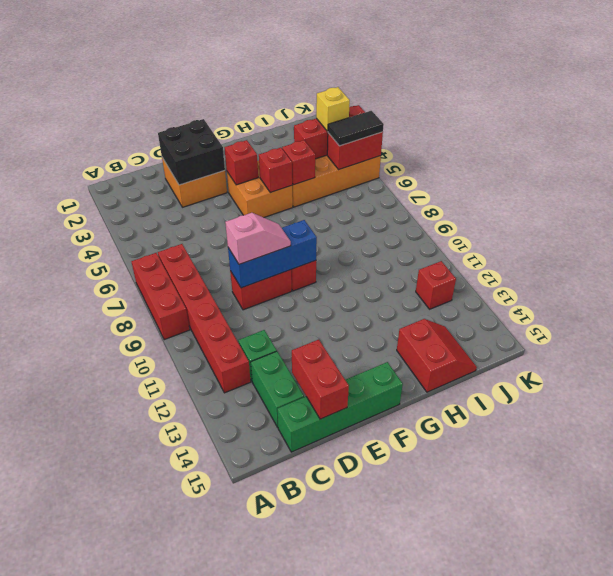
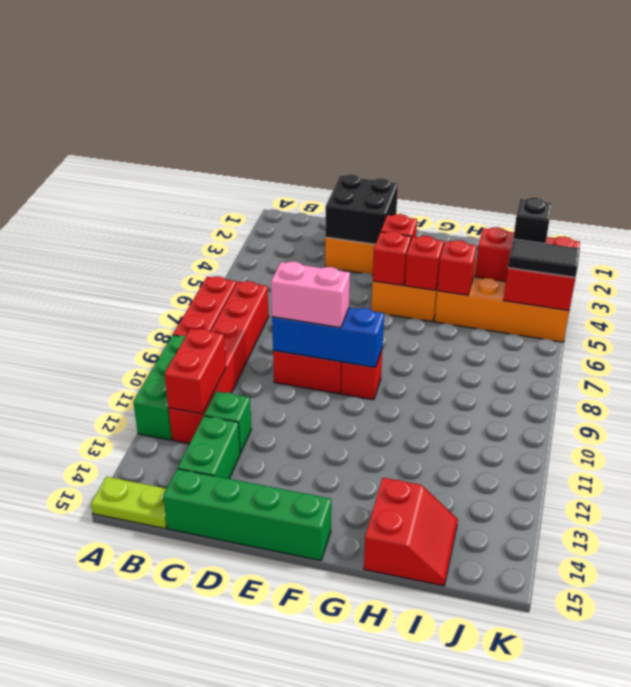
none -> green brick A10:A12 level 1
none -> lime plate A15:B15 level 1
pink slope D9:E9 level 3 top D -> pink brick D9:E9 level 3
red brick D14:D15 level 2 -> red brick B11:B12 level 2
yellow brick J4 level 3 -> black brick J4 level 3
red brick J12 level 1 -> red brick F5 level 2

